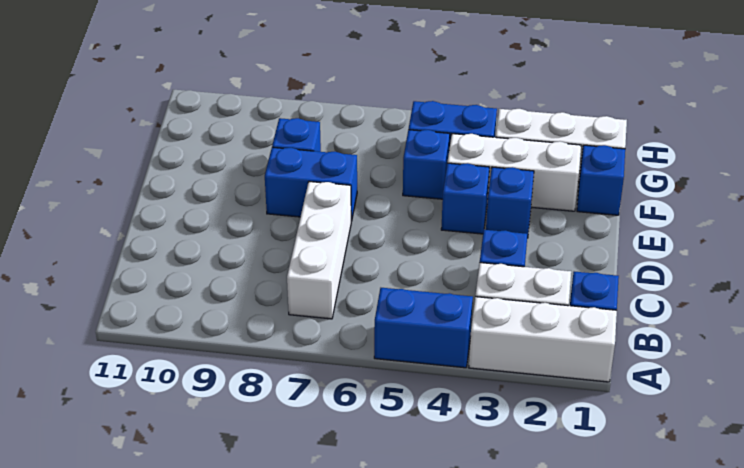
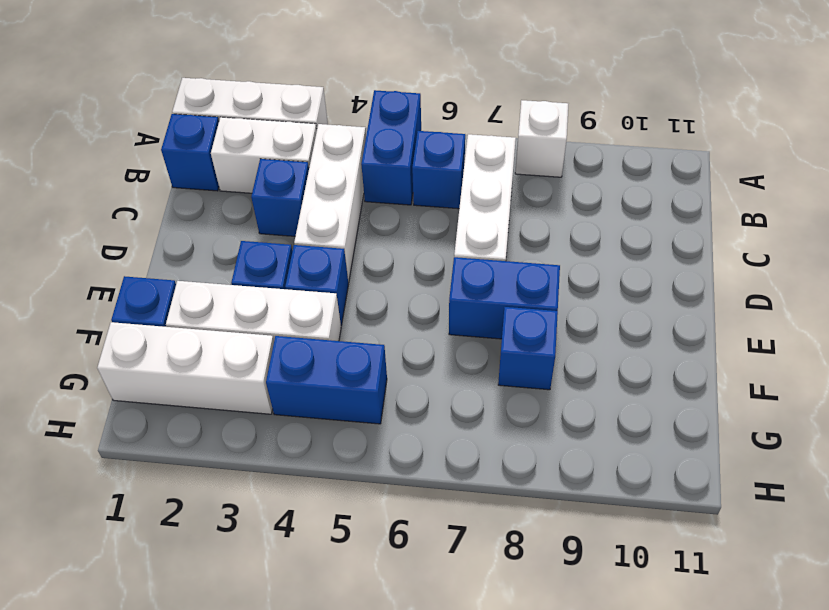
blue brick A4:A5 level 1 -> blue brick A5:B5 level 1
none -> white brick A8 level 1
none -> white brick B4:D4 level 1
blue brick F5 level 1 -> blue brick B6 level 1

